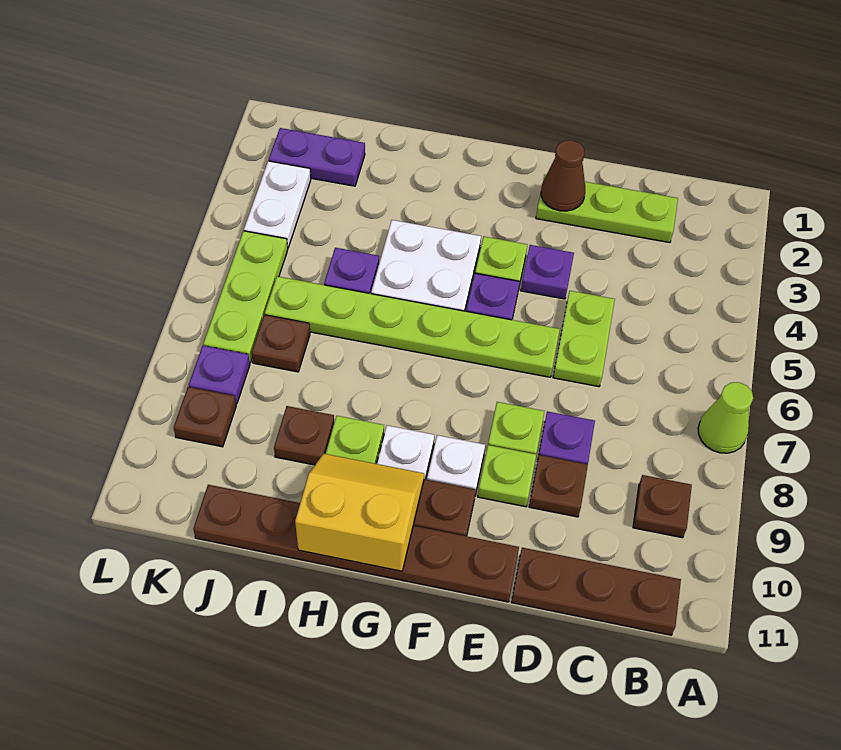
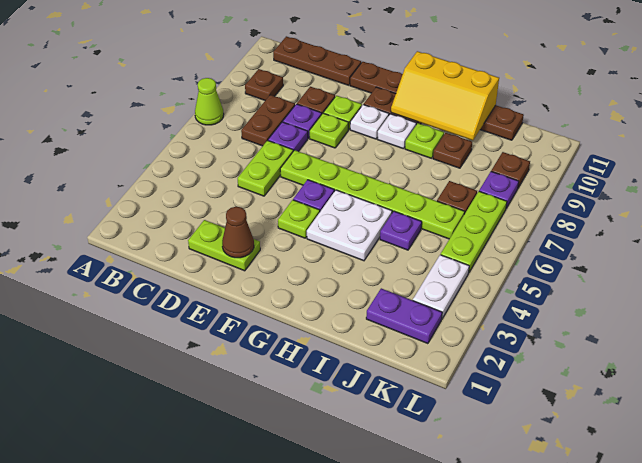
lime plate C2:E2 level 1 -> lime plate D2:E2 level 1
none -> brown plate C7:C8 level 1
purple plate E4 level 1 -> purple plate D7 level 1
yellow slope G10:H11 level 2 top 11 -> yellow slope G10:I11 level 2 top 11

